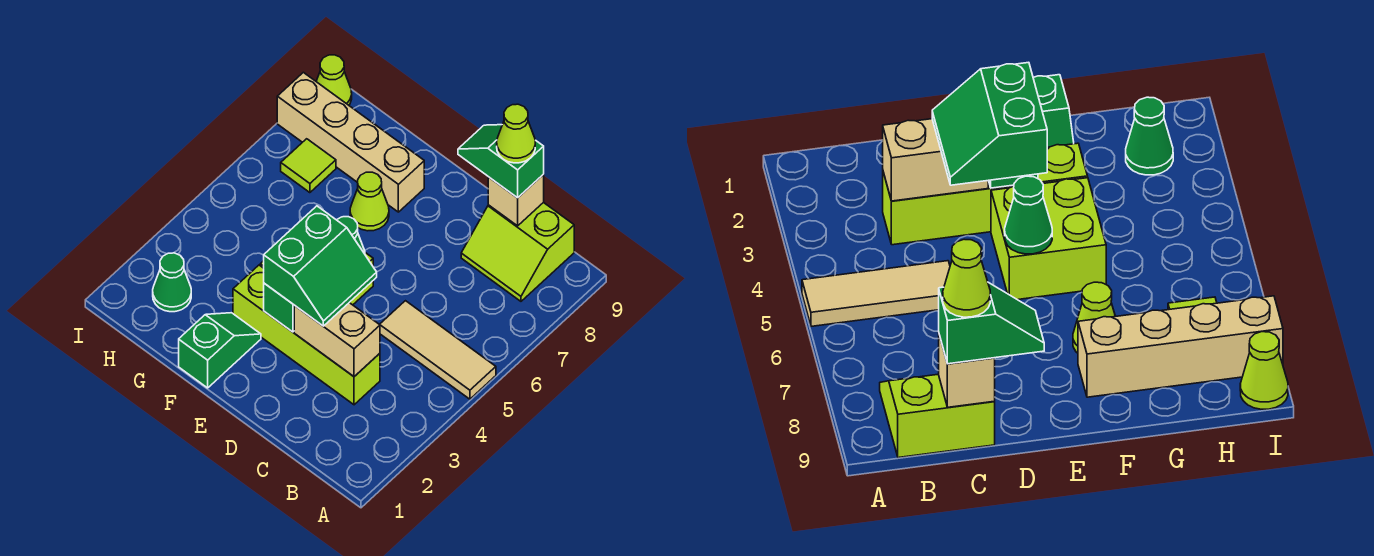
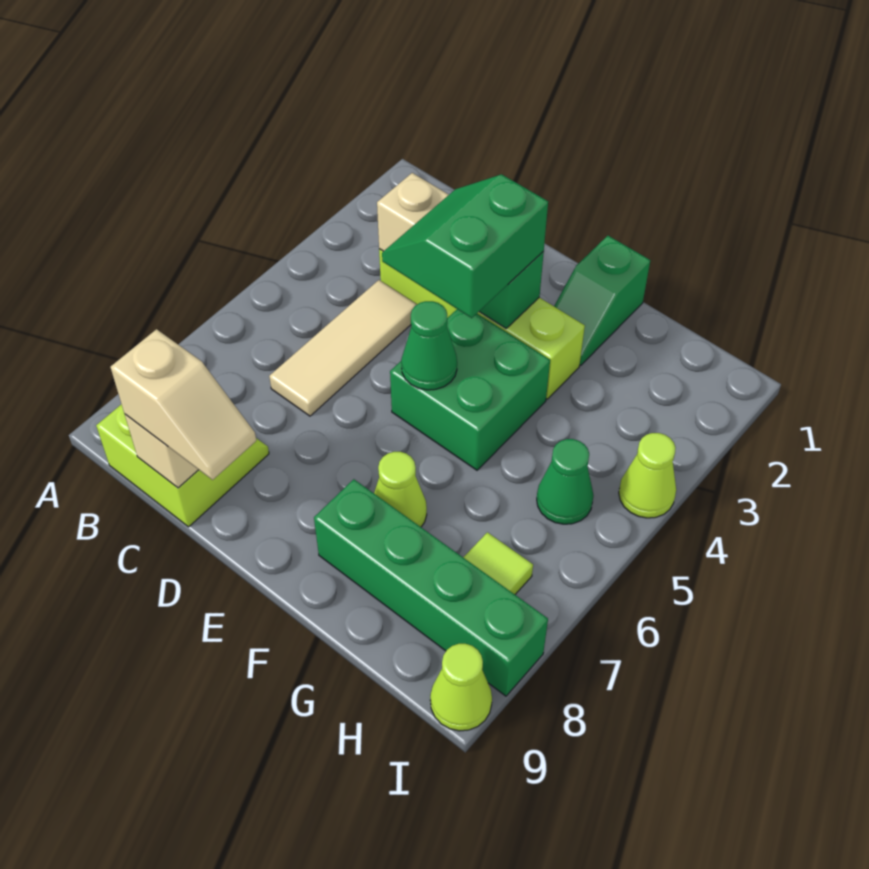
tan tile A5:C5 level 1 -> tan tile C4:C6 level 1
green slope C9:D9 level 3 top C -> tan slope C9:D9 level 3 top C
lime cone C9 level 4 -> lime cone I4 level 1
lime brick E4:F5 level 1 -> green brick E4:F5 level 1
tan brick F8:I8 level 1 -> green brick F8:I8 level 1
green cone H2 level 1 -> green cone H5 level 1

